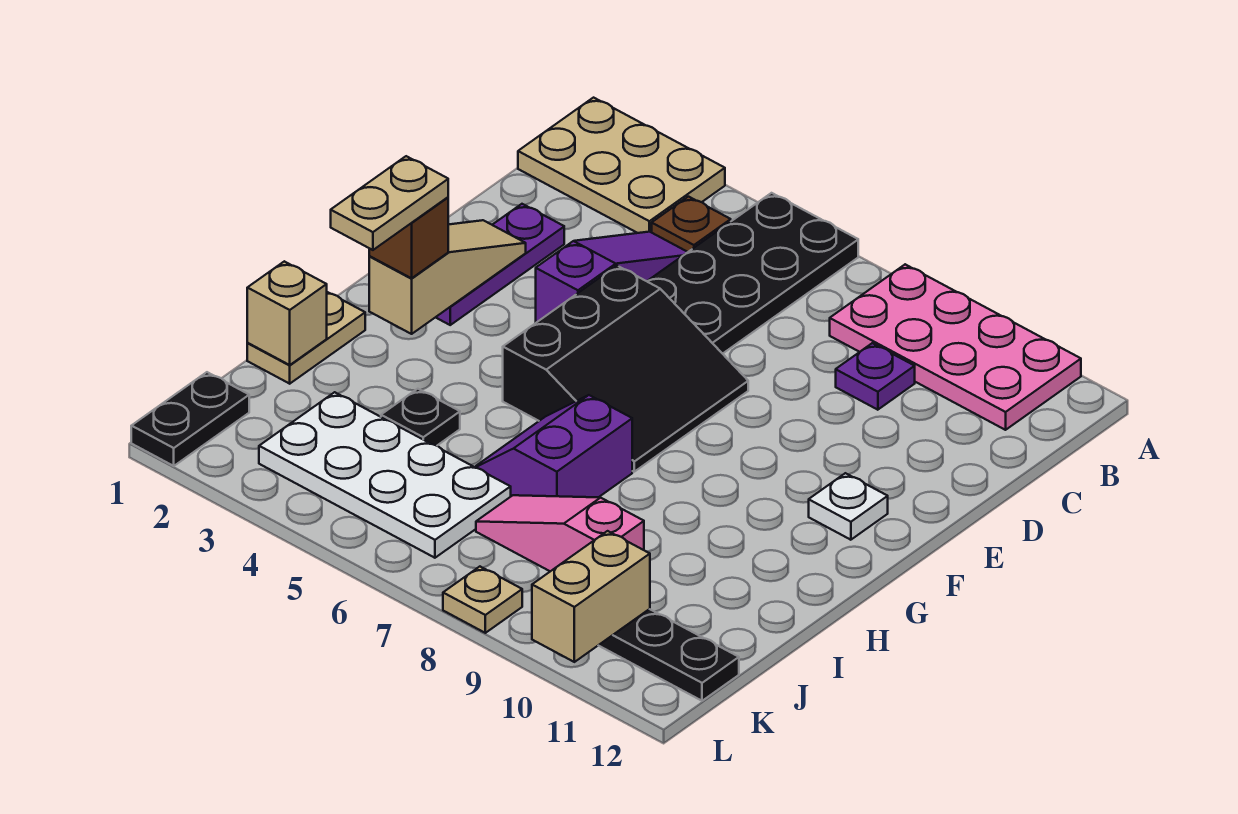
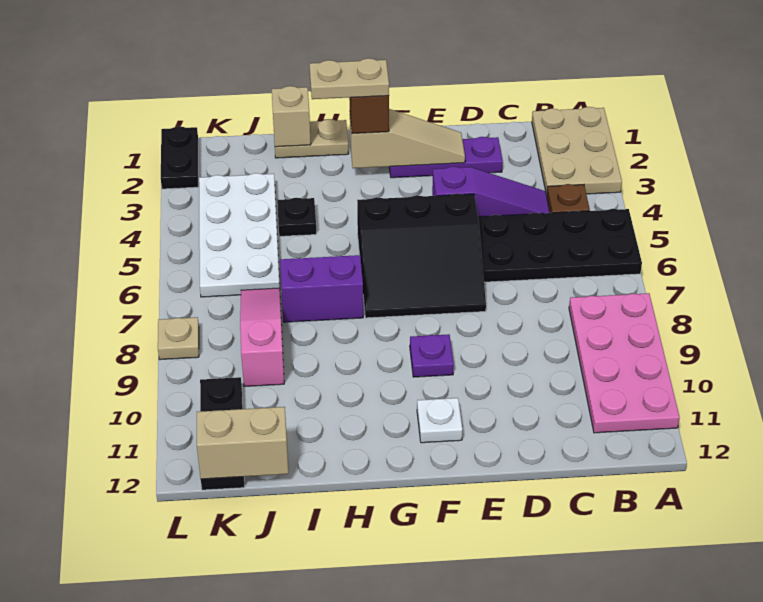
purple plate C9 level 1 -> purple plate F9 level 1
black plate K1:L1 level 1 -> black plate L1:L2 level 1
tan brick K10:L10 level 2 -> tan brick J12:K12 level 2

